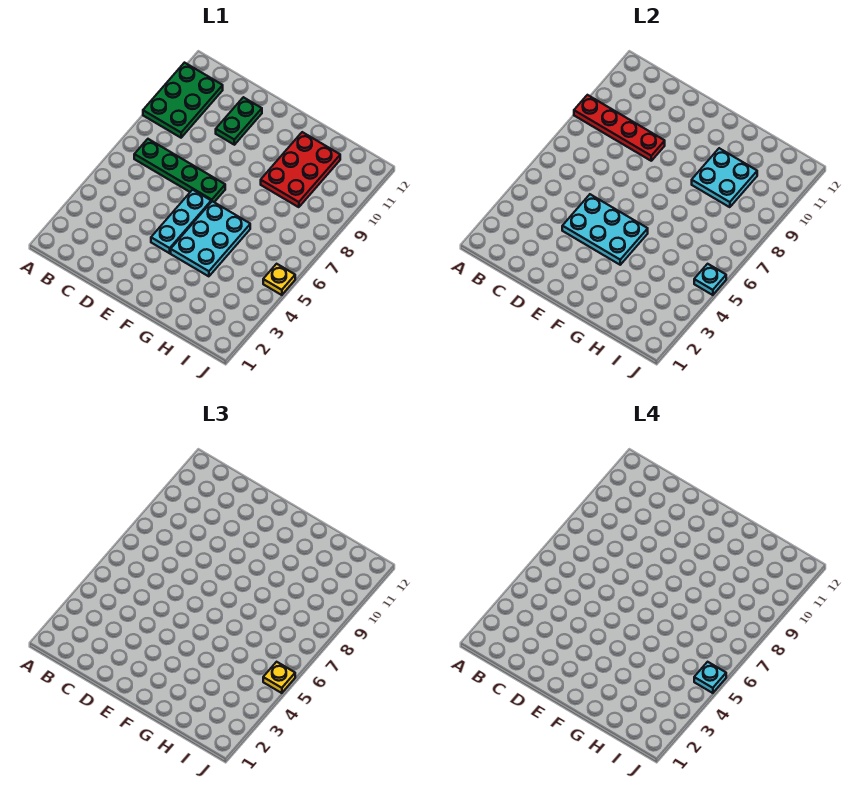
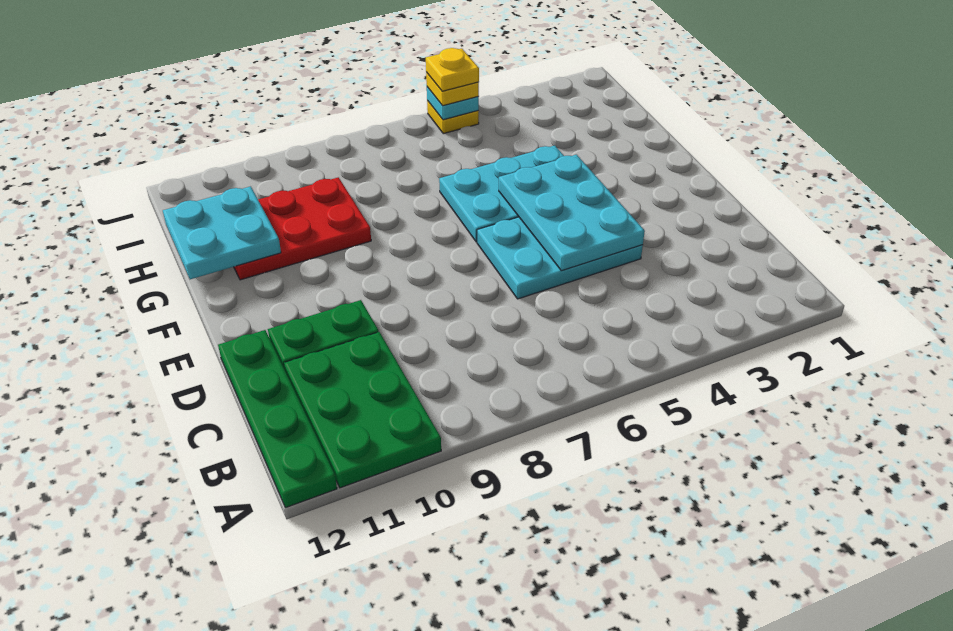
green plate A9:B11 level 1 -> green plate A10:C11 level 1
red plate A9:D9 level 2 -> none
green plate B7:E7 level 1 -> green plate A12:D12 level 1
cyan plate E4:E6 level 1 -> cyan plate D4:E6 level 1
cyan plate G9:H10 level 2 -> cyan plate G11:H12 level 2
cyan plate J5 level 4 -> yellow plate J5 level 4

